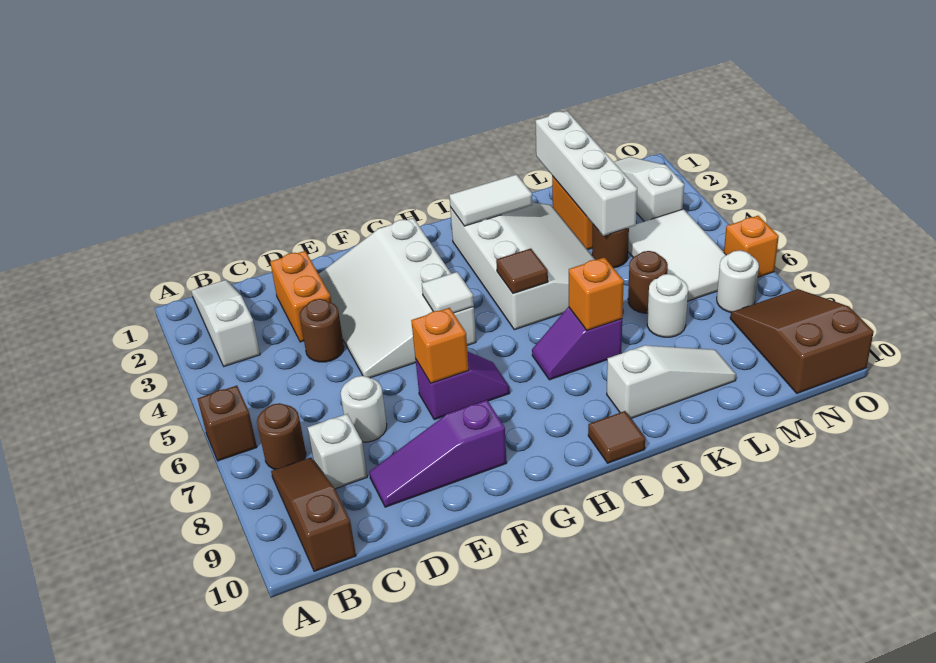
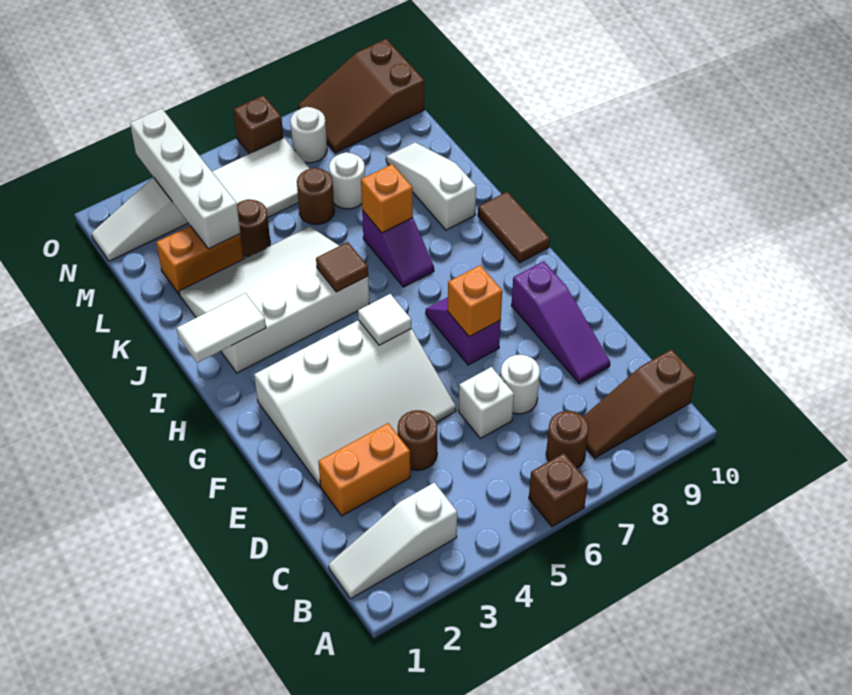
white brick C8 level 1 -> white brick D6 level 1
white tile I2:J2 level 2 -> white tile I1:I2 level 2
brown tile I10 level 1 -> brown tile H10:I10 level 1
white brick L1:L4 level 2 -> white brick L3:O3 level 2
orange brick O6 level 1 -> brown brick O6 level 1

